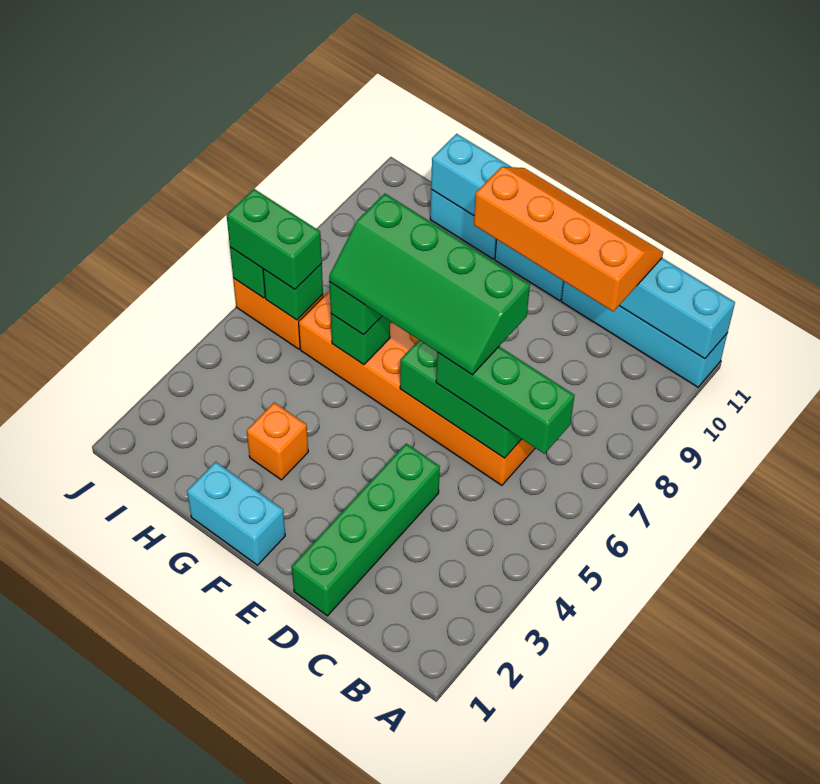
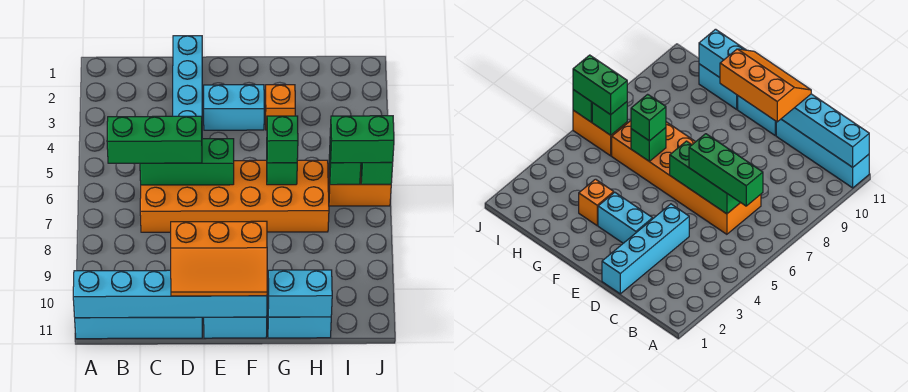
orange slope C10:F11 level 3 top 10 -> orange slope D10:F11 level 3 top 10
green brick D1:D4 level 1 -> cyan brick D1:D4 level 1
green slope D6:G7 level 4 top 7 -> none
cyan brick F1:G1 level 1 -> cyan brick E3:F3 level 1

